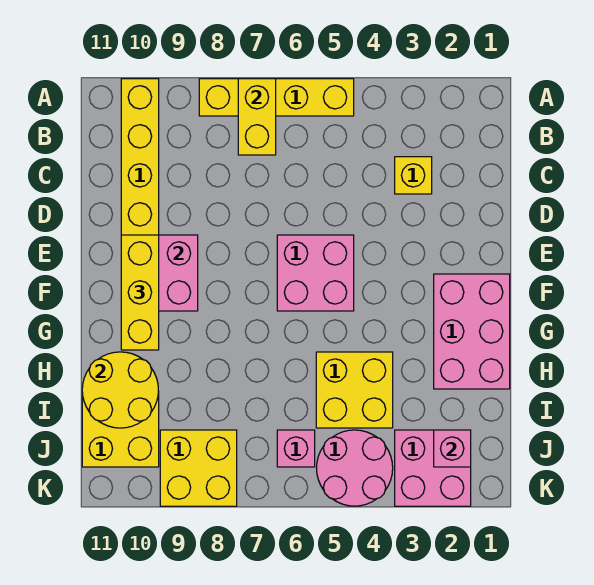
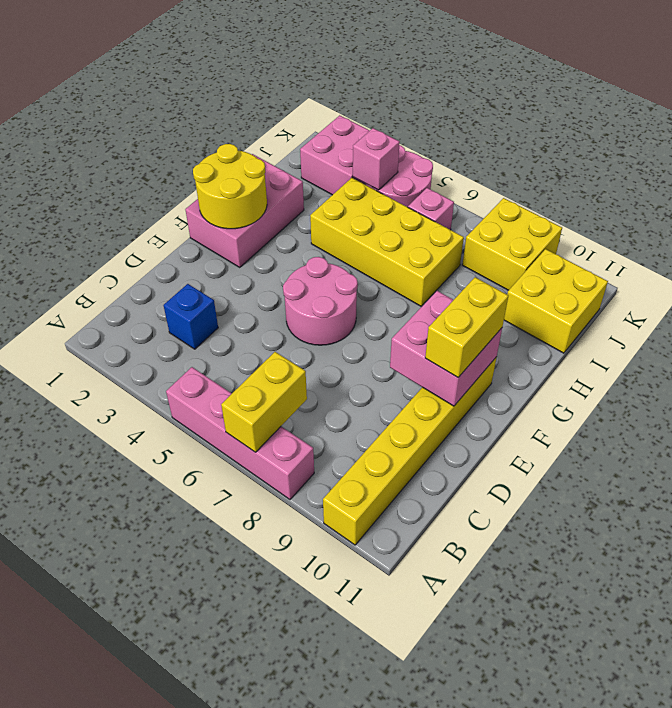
yellow brick A5:A8 level 1 -> pink brick A5:A8 level 1
yellow brick C3 level 1 -> blue brick C3 level 1
pink brick E5:F6 level 1 -> pink round brick E5:F6 level 1
yellow brick E10:G10 level 3 -> yellow brick E10:F10 level 3
yellow brick H4:I5 level 1 -> yellow brick H4:I7 level 1
yellow round brick H10:I11 level 2 -> yellow round brick F1:G2 level 2
pink brick J2 level 2 -> pink brick J4 level 2

